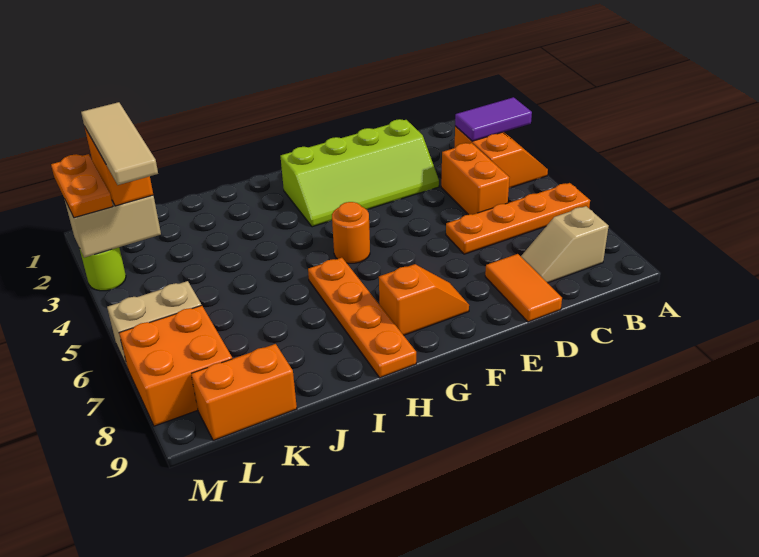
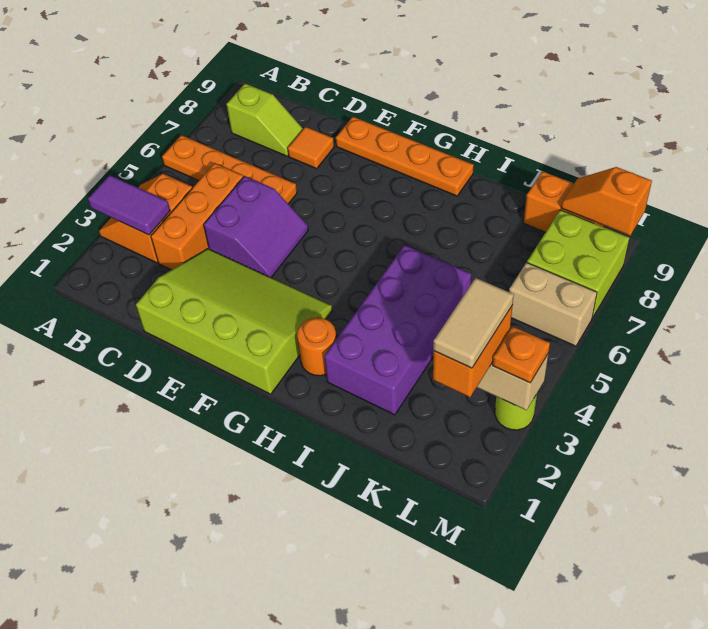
tan slope B8:C8 level 1 top B -> lime slope B8:C8 level 1 top B
orange brick C4:C5 level 1 -> orange brick C3:C5 level 1
lime slope D2:G3 level 1 top 2 -> lime slope D1:G3 level 1 top 1
none -> purple slope D4:E5 level 1 top D
orange tile D8:D9 level 1 -> orange tile D8 level 1
orange slope F8:G8 level 1 top G -> orange slope L9:M9 level 2 top M
orange round brick G5 level 1 -> orange round brick H2 level 1
orange plate H6:H9 level 1 -> orange plate E9:H9 level 1
none -> purple brick I2:J5 level 1
tan tile L2:L4 level 4 -> tan tile L2:L3 level 4
orange brick L7:M8 level 1 -> lime brick L7:M8 level 1
orange plate M2:M3 level 3 -> orange plate M3 level 3

